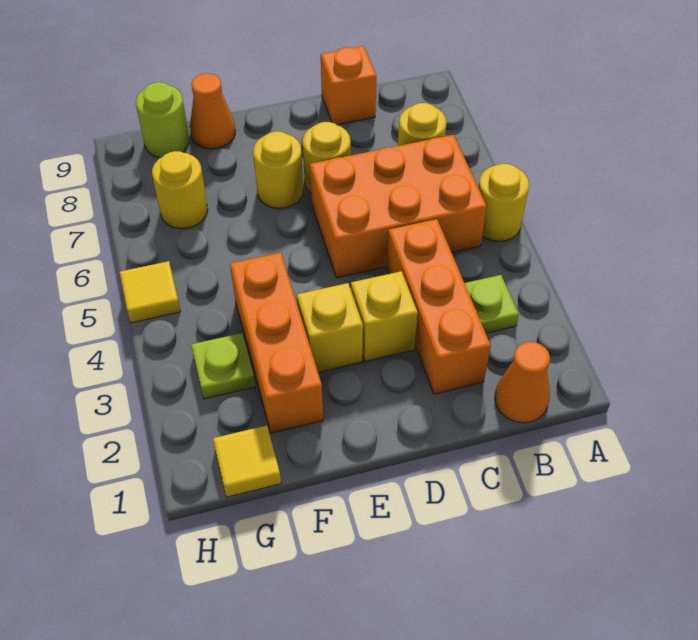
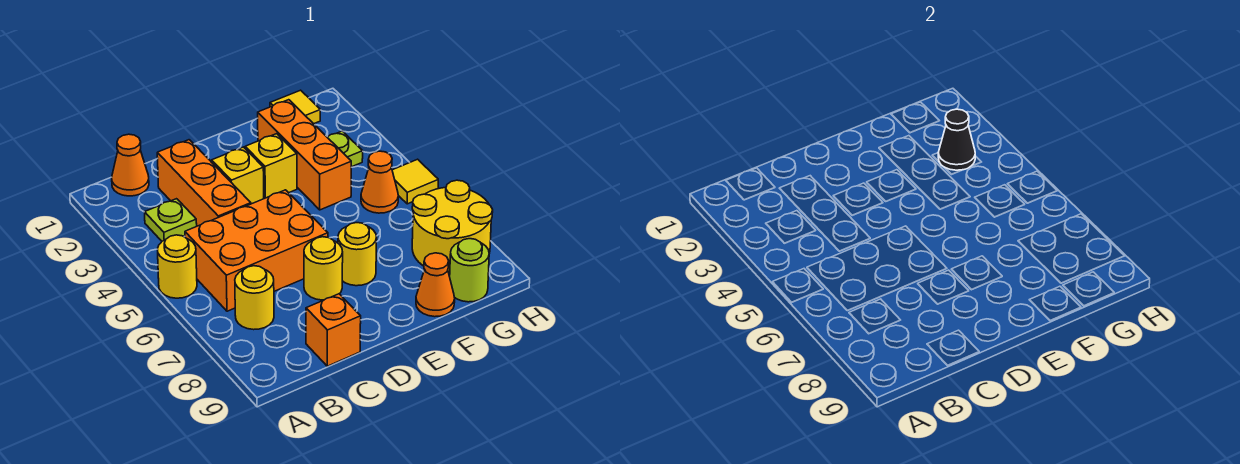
none -> black cone G3 level 2
none -> orange cone G5 level 1
yellow round brick G7 level 1 -> yellow round brick G7:H8 level 1

